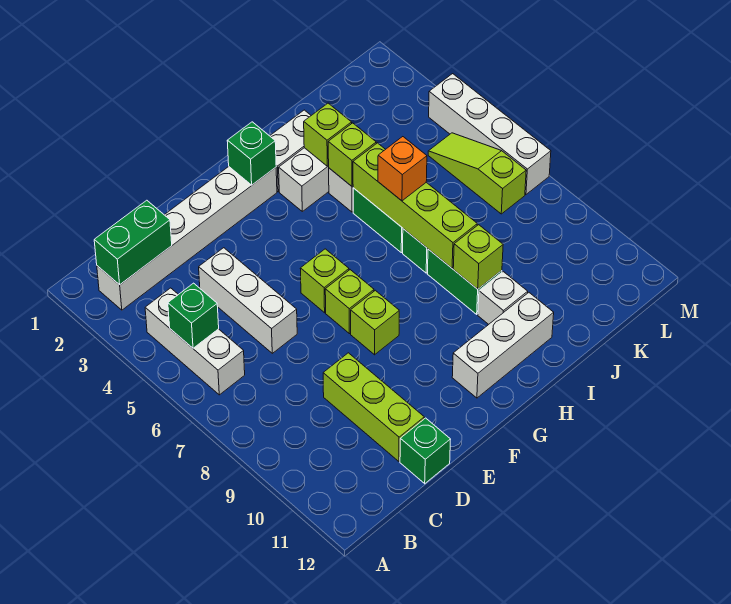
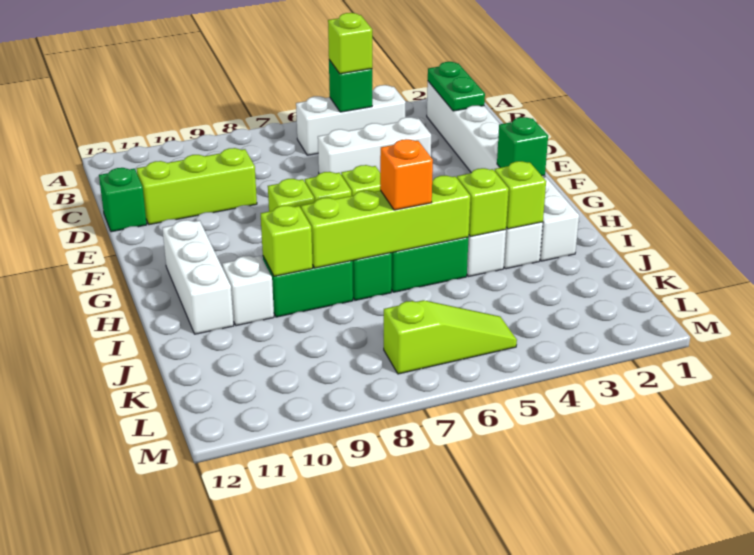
green brick B2:C2 level 2 -> green plate B2:C2 level 2
none -> lime brick B5 level 3
white brick M4:M7 level 1 -> none

